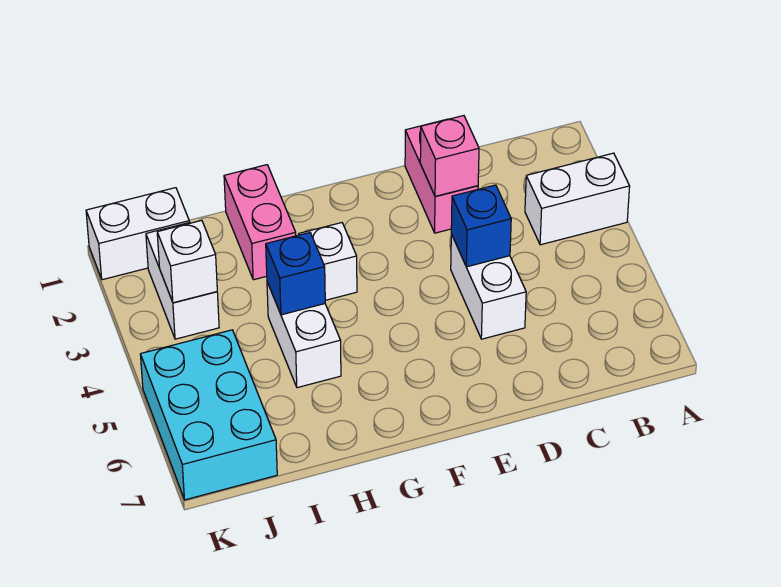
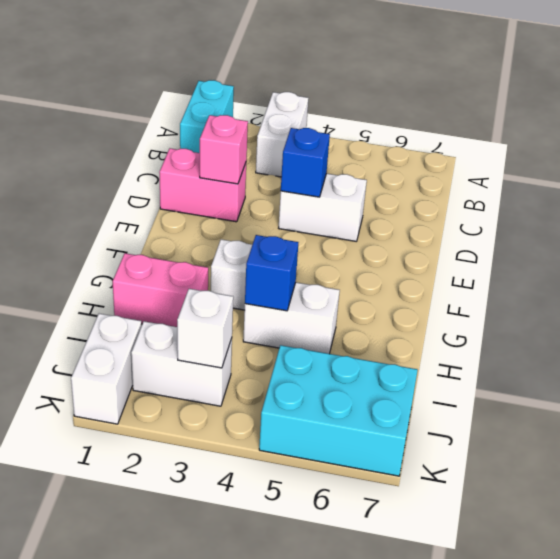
none -> cyan brick A1:B1 level 1

